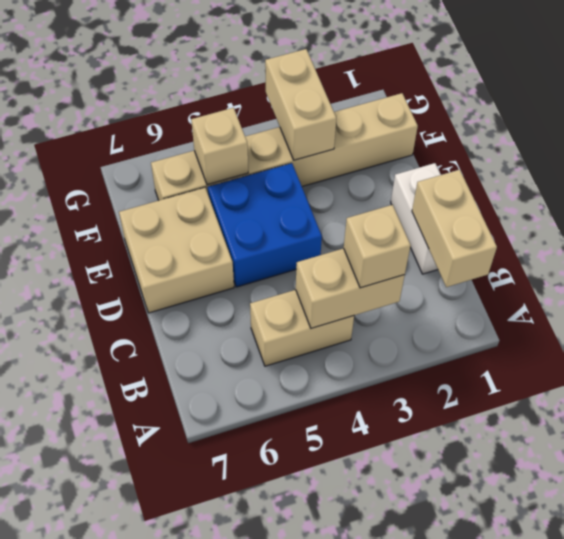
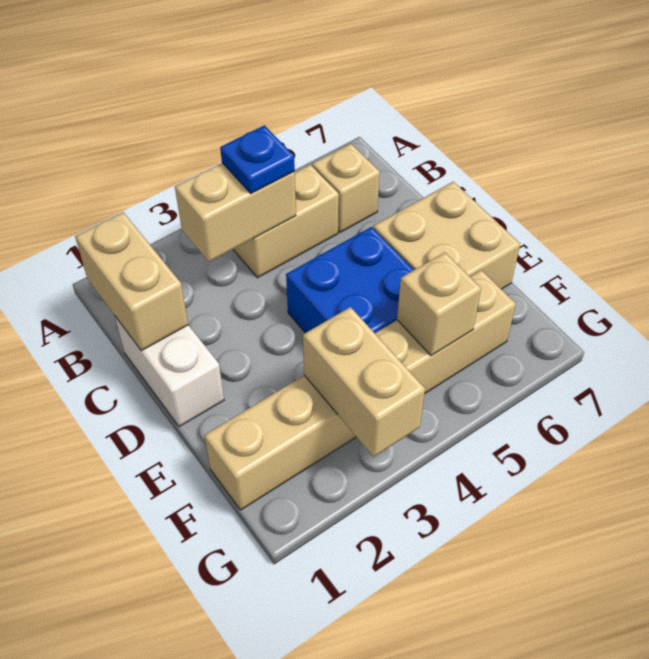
tan brick B3 level 3 -> tan brick B6 level 1
none -> blue plate B4 level 3

